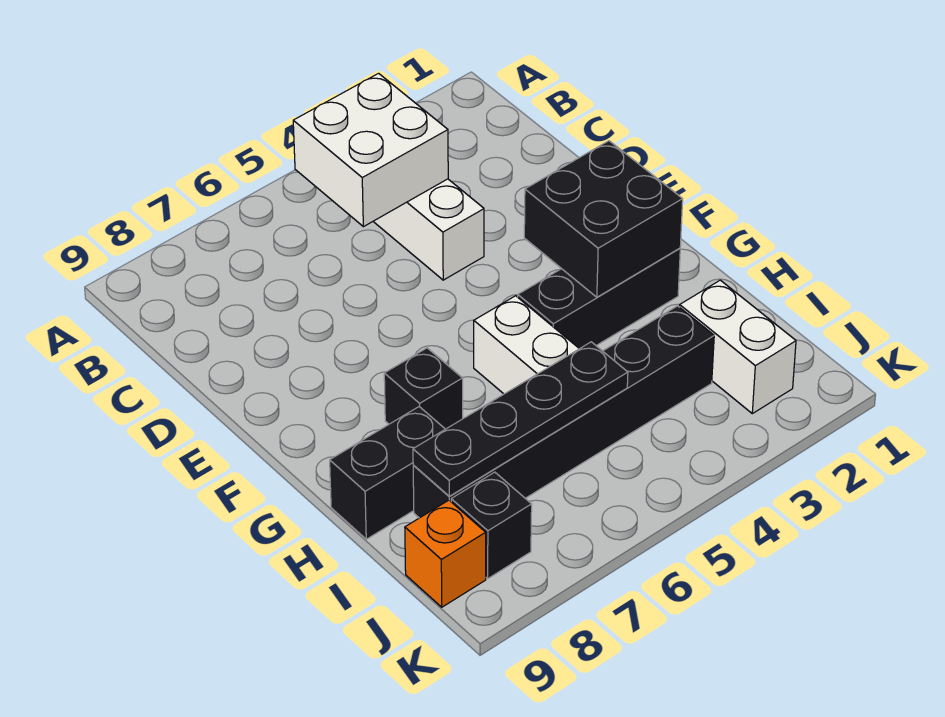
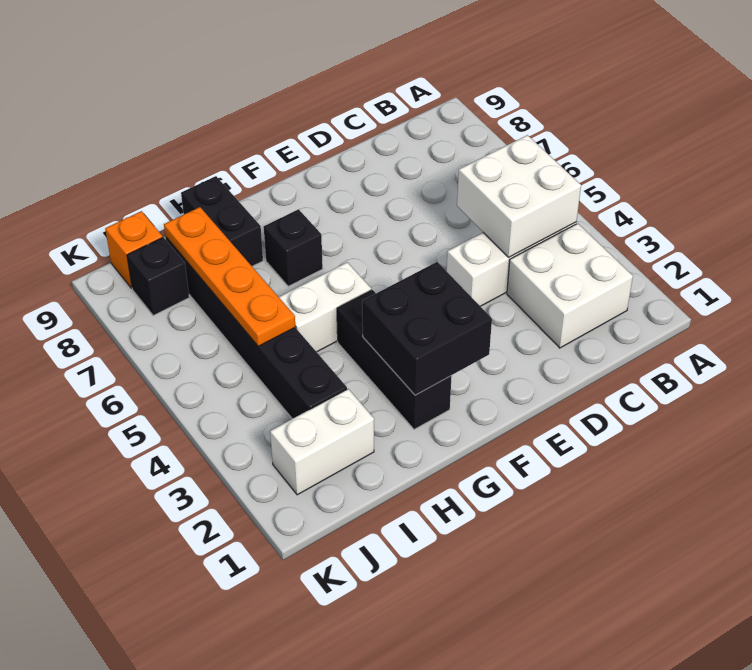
none -> white brick B2:C3 level 1
black plate I5:I8 level 2 -> orange plate I5:I8 level 2

